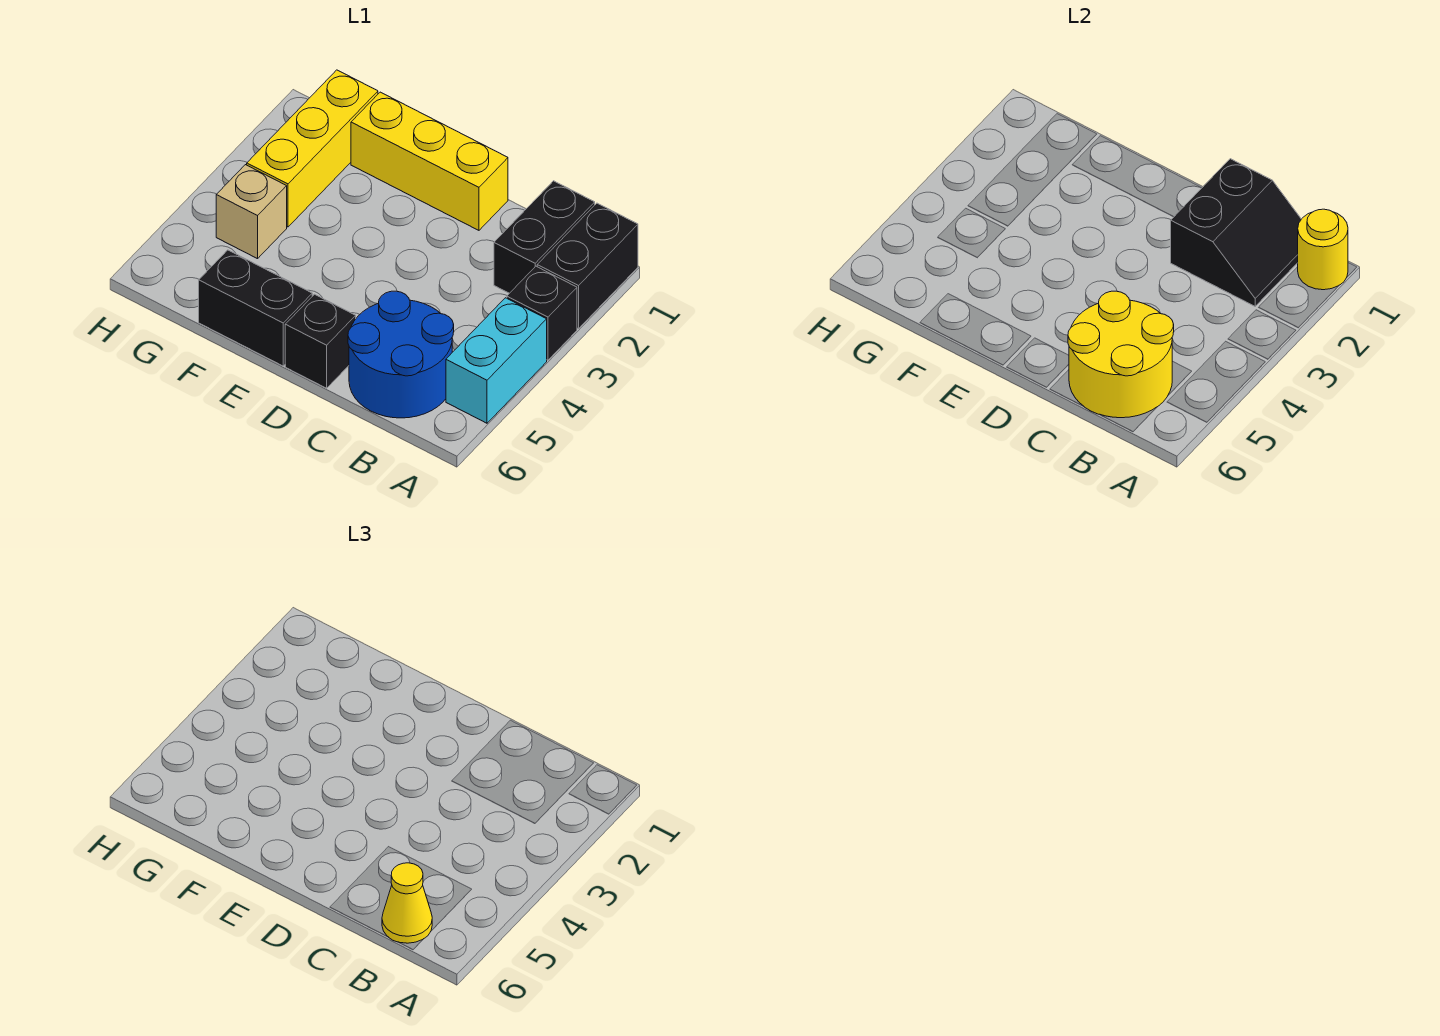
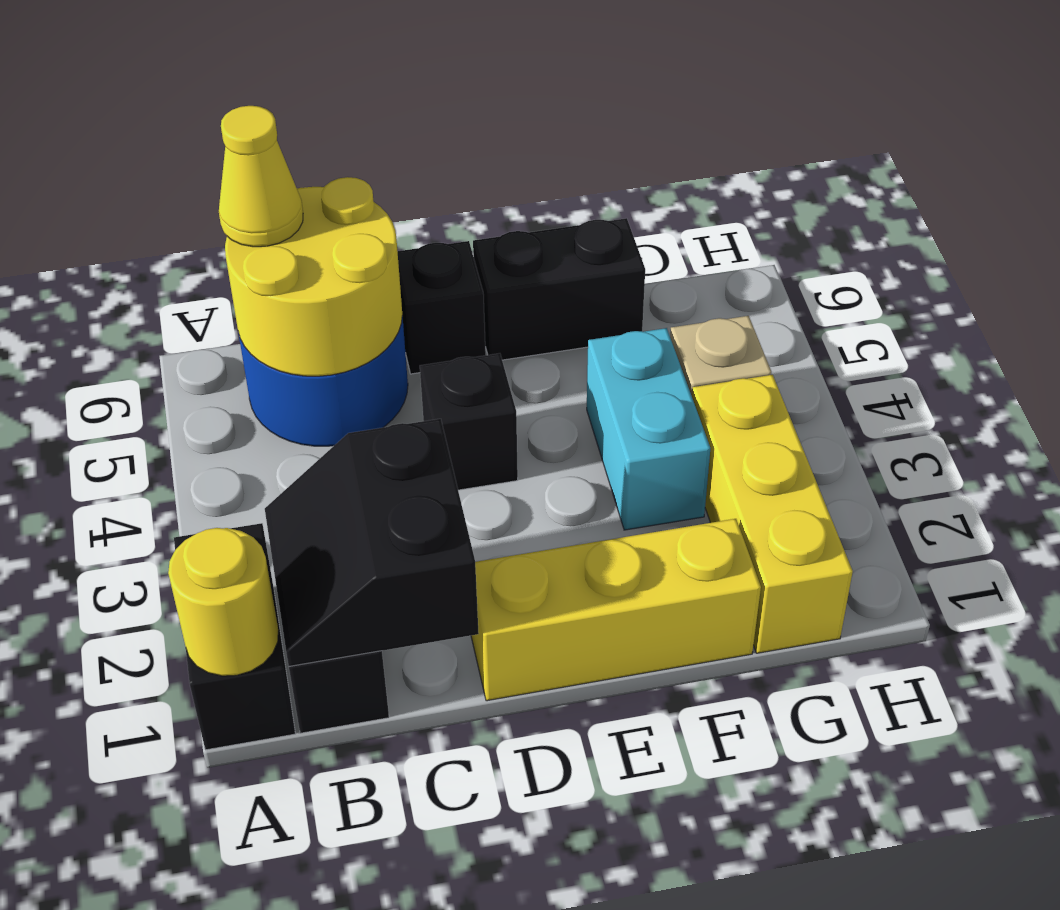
black brick A3 level 1 -> black brick D4 level 1
cyan brick A4:A5 level 1 -> cyan brick F3:F4 level 1

